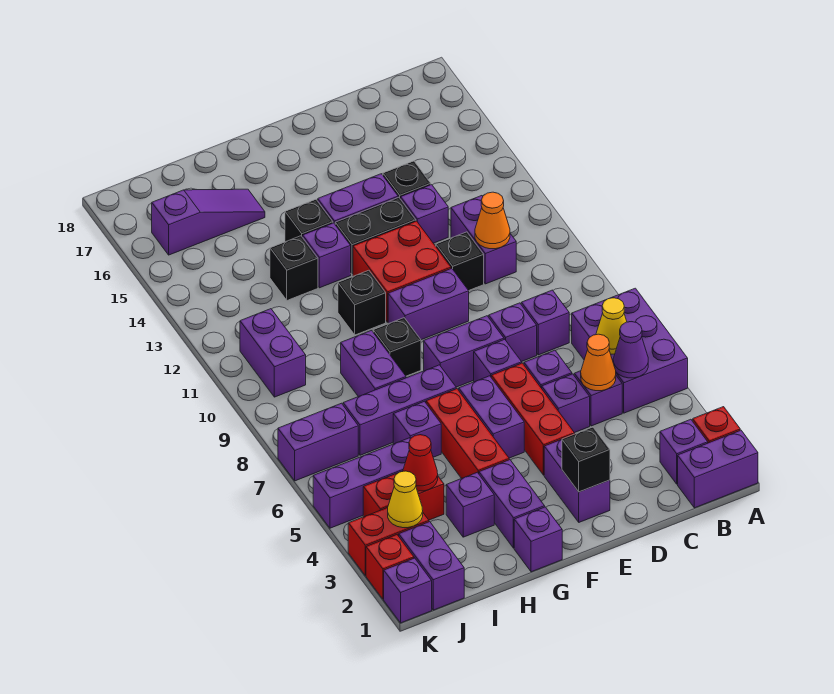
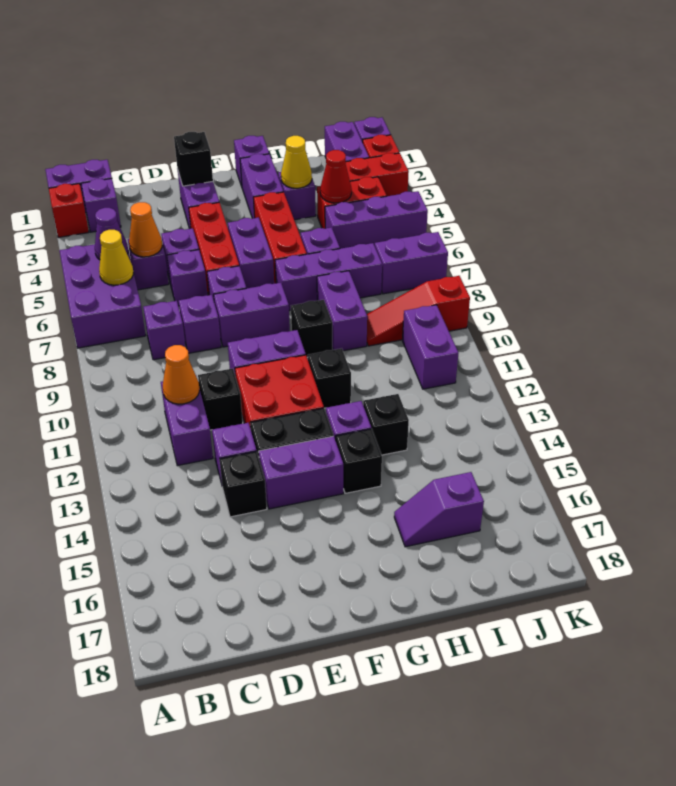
purple slope H16:J16 level 1 top J -> purple slope H16:I16 level 1 top I
none -> red slope I9:K9 level 1 top K
yellow cone J3 level 2 -> yellow cone H3 level 2

